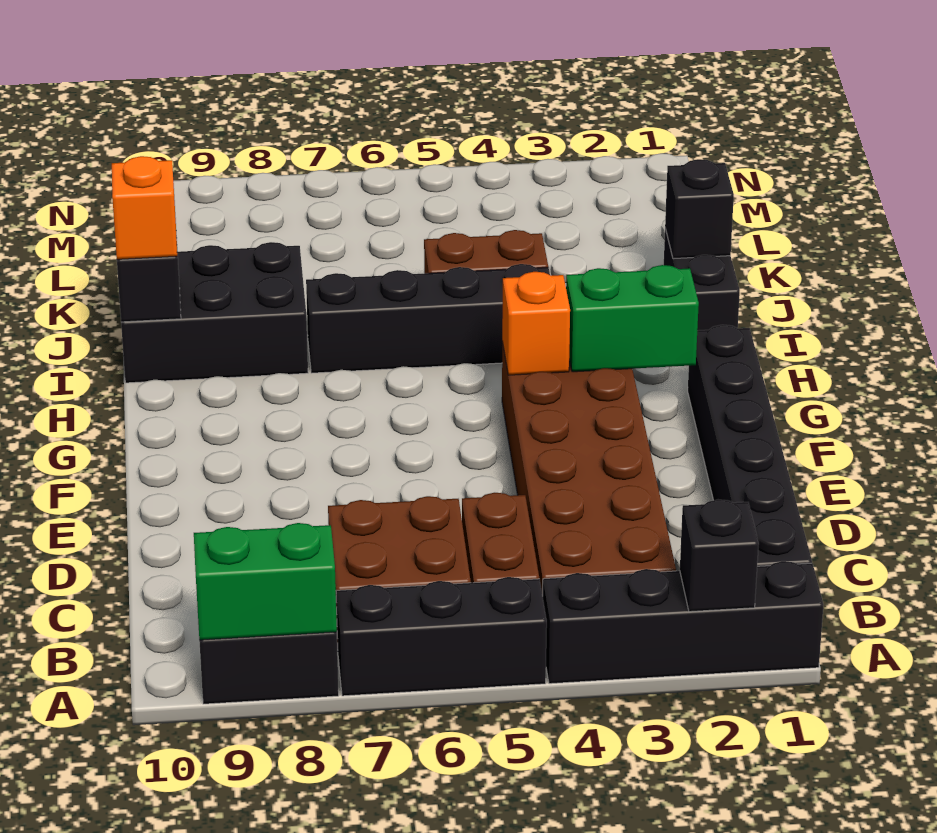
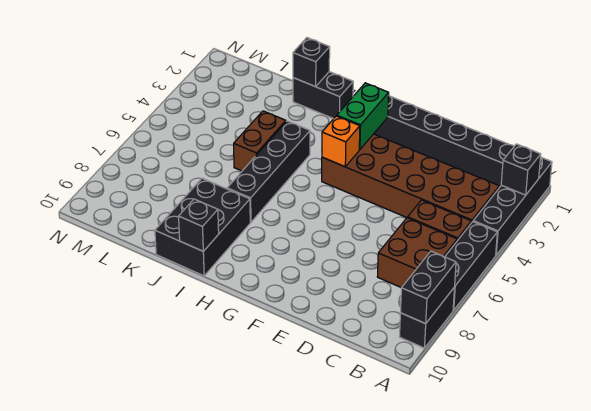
green brick A8:A9 level 2 -> black brick A8:A9 level 2
orange brick I10 level 3 -> none

